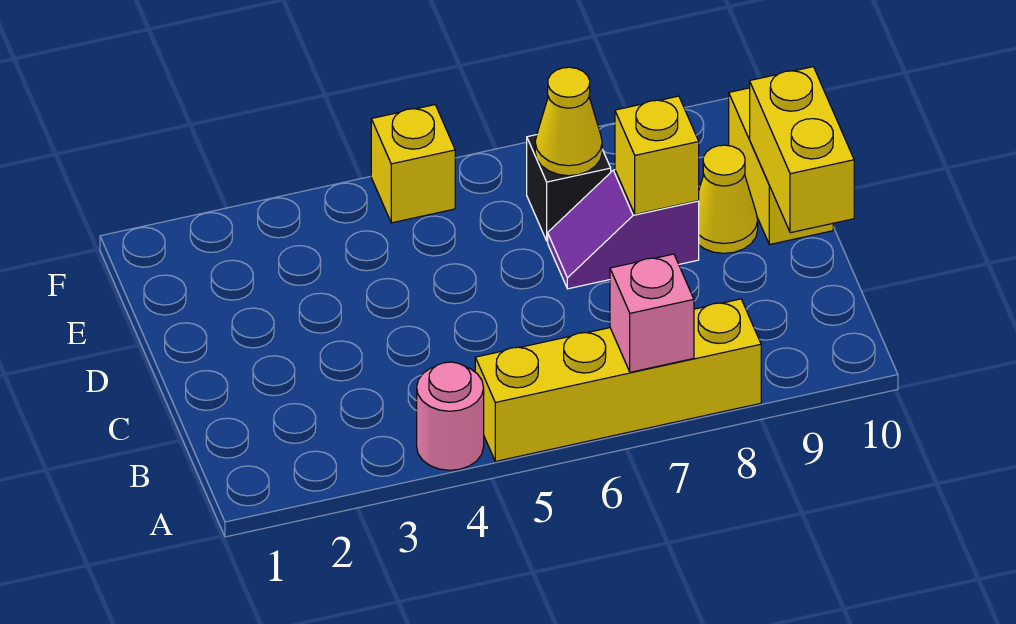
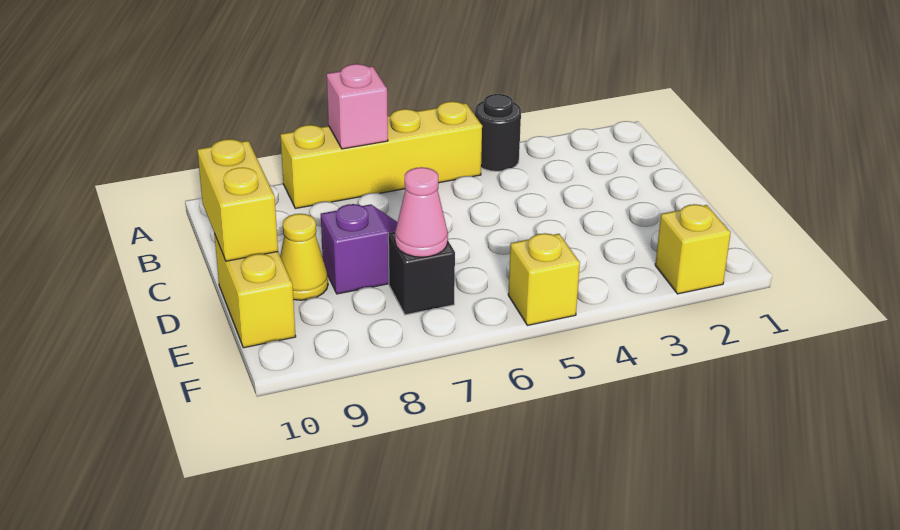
pink round brick A4 level 1 -> black round brick A4 level 1
yellow brick D8 level 2 -> yellow brick F2 level 1
yellow cone E7 level 2 -> pink cone E7 level 2

